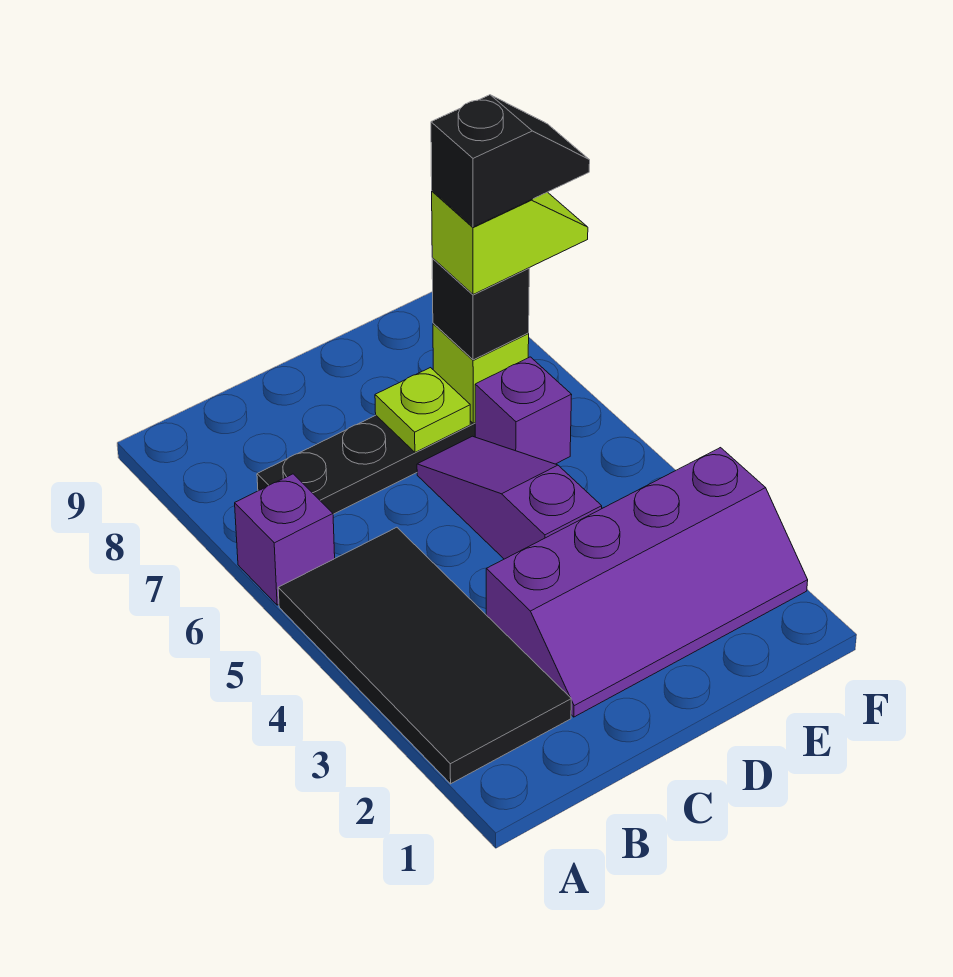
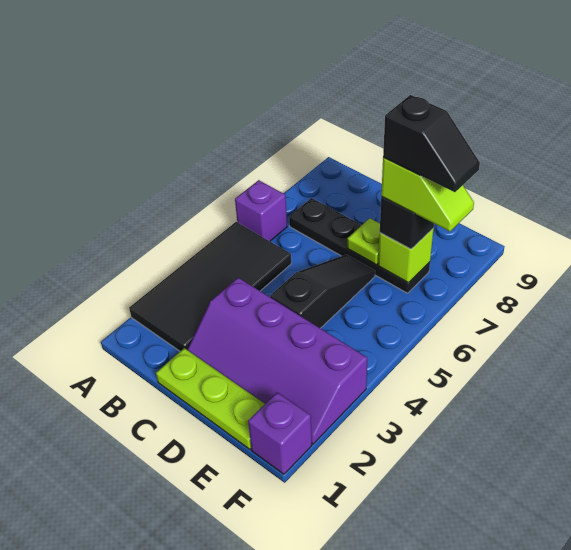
none -> lime plate C1:E1 level 1
purple slope D4:D6 level 1 top 4 -> black slope D4:D6 level 1 top 4
purple brick E6 level 1 -> purple brick F1 level 1

